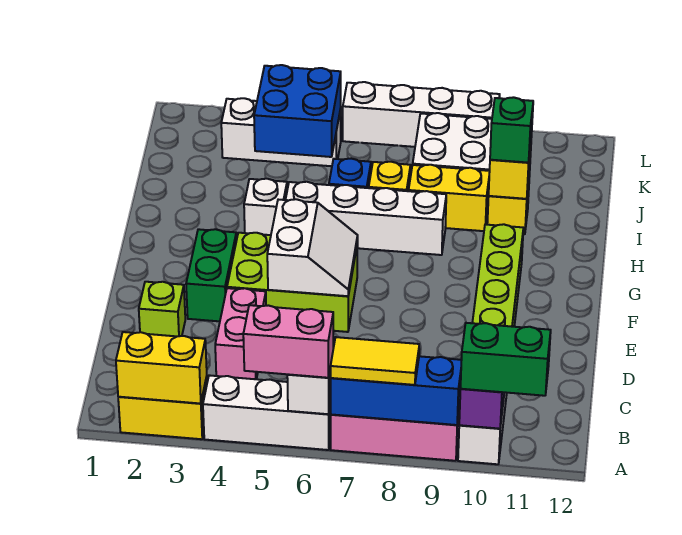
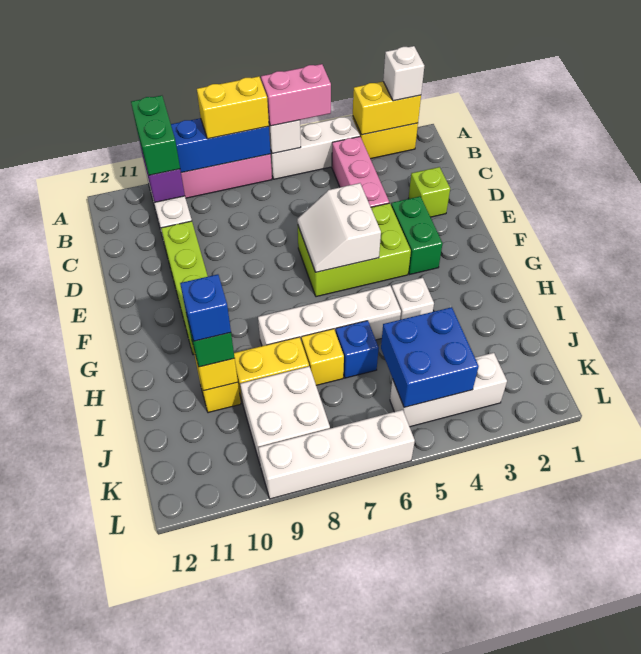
none -> white brick A2 level 3
yellow tile A7:A8 level 3 -> yellow brick A7:A8 level 3
green brick A10:A11 level 3 -> green brick A10:B10 level 3
pink brick C4:D4 level 1 -> pink brick B4:D4 level 1
none -> blue brick I10 level 4

